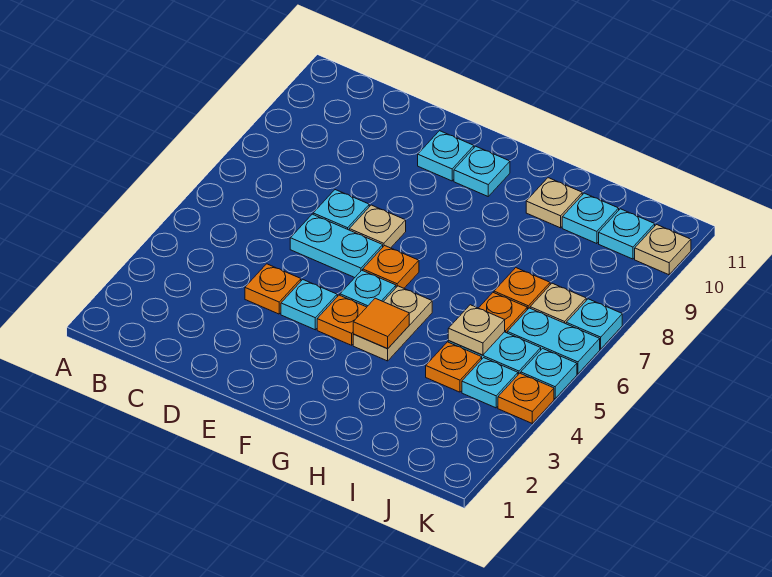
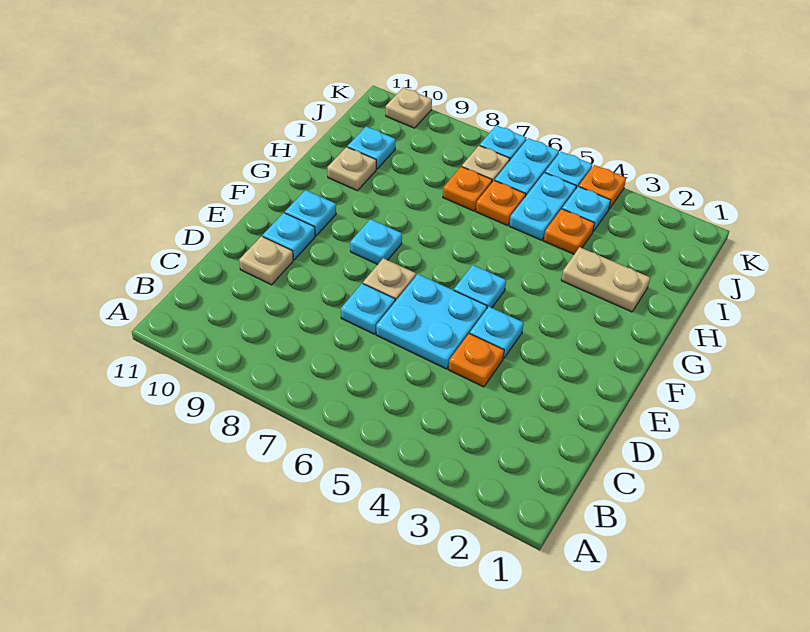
cyan plate D6:E6 level 1 -> cyan plate D5:E6 level 1
orange plate F4 level 1 -> none
orange plate F6 level 1 -> none
tan plate G4:G5 level 1 -> tan plate H2:H3 level 1
orange tile G4 level 2 -> none
tan plate I5 level 2 -> tan plate D10 level 1
cyan plate J10 level 1 -> cyan plate F8 level 1

